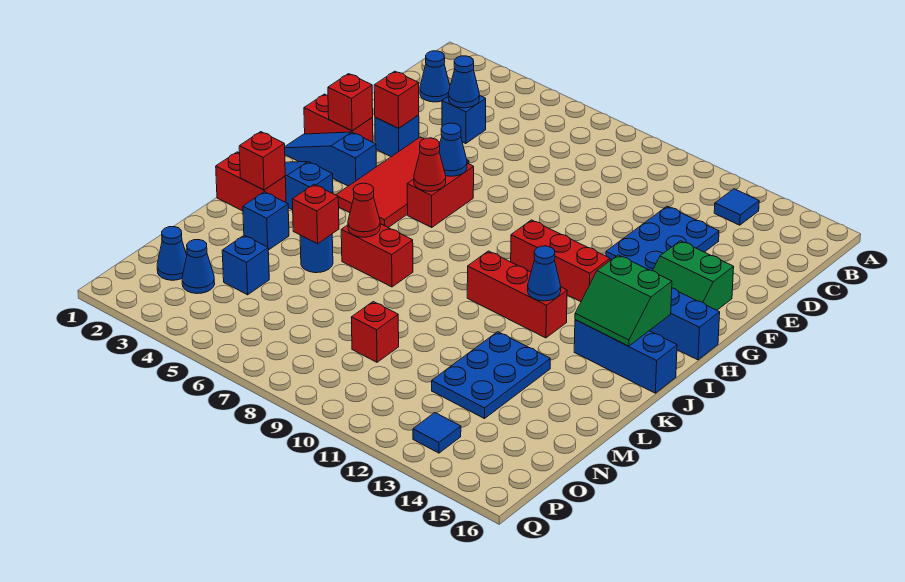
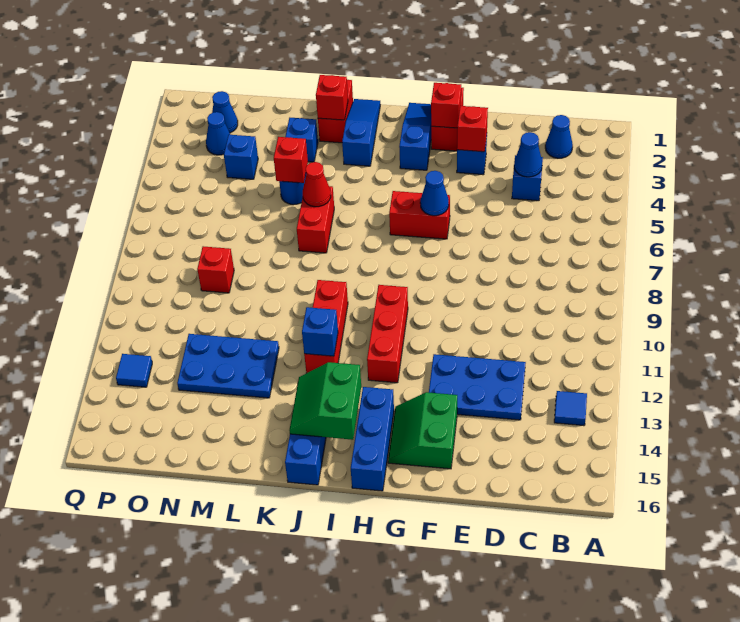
red tile F4:I5 level 1 -> none
red cone H6 level 2 -> none
blue cone J12 level 2 -> blue brick J12 level 2

